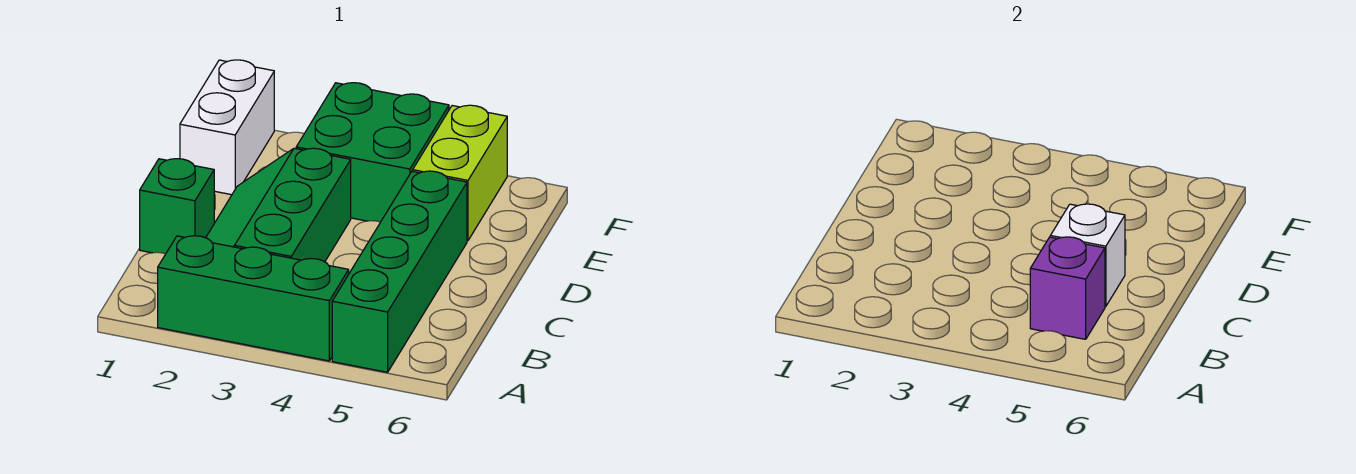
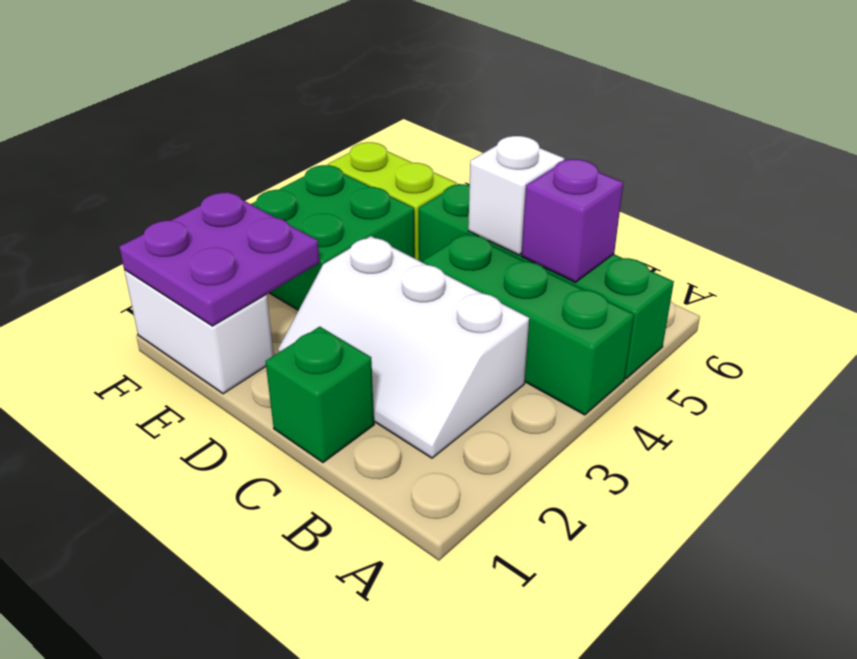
green brick A2:A4 level 1 -> green brick A4:C4 level 1
green slope B2:D3 level 1 top 3 -> white slope B2:D3 level 1 top 3
none -> purple plate E1:F2 level 2

